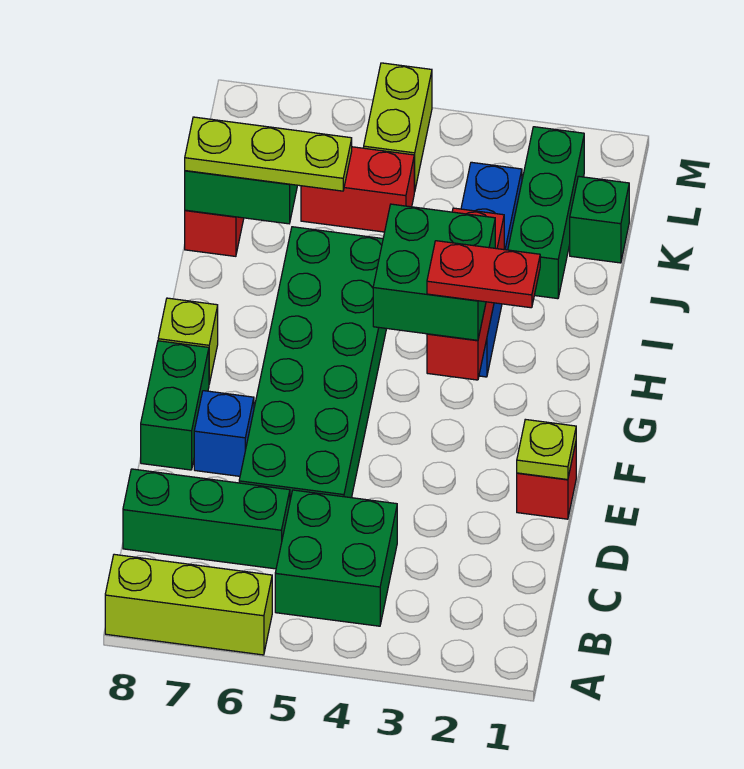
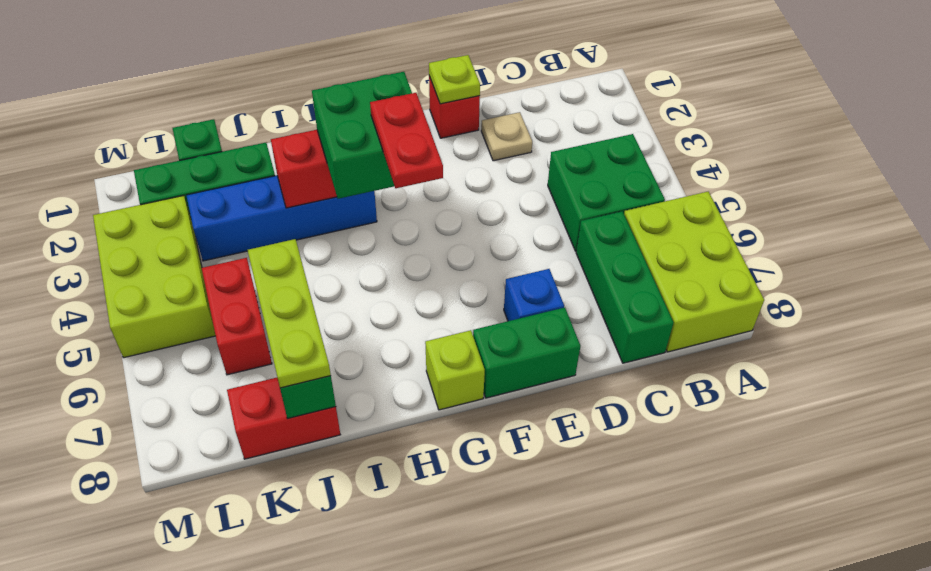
lime brick A6:A8 level 1 -> lime brick A6:B8 level 1
none -> tan plate D2 level 1
green brick D5:I6 level 1 -> none
red plate G2:G3 level 4 -> red plate G4:G5 level 4
lime brick L5:M5 level 1 -> lime brick L3:M5 level 1

